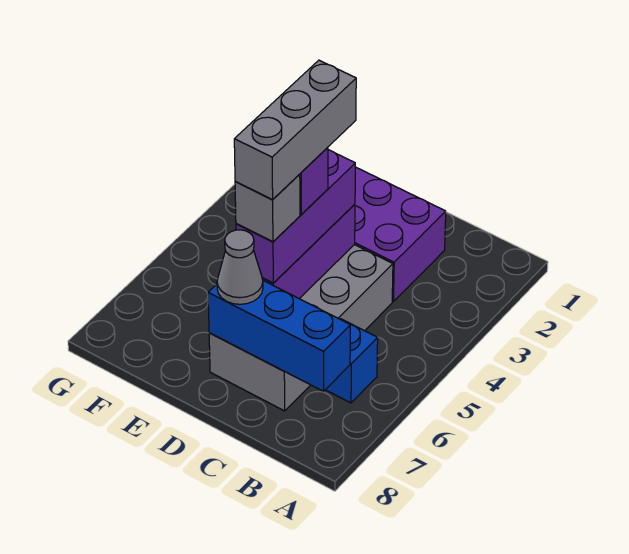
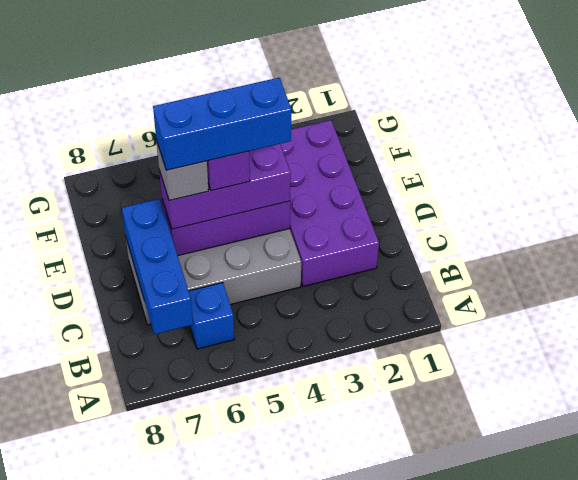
grey brick D4:D6 level 5 -> blue brick D4:D6 level 5
grey cone D7 level 3 -> none

